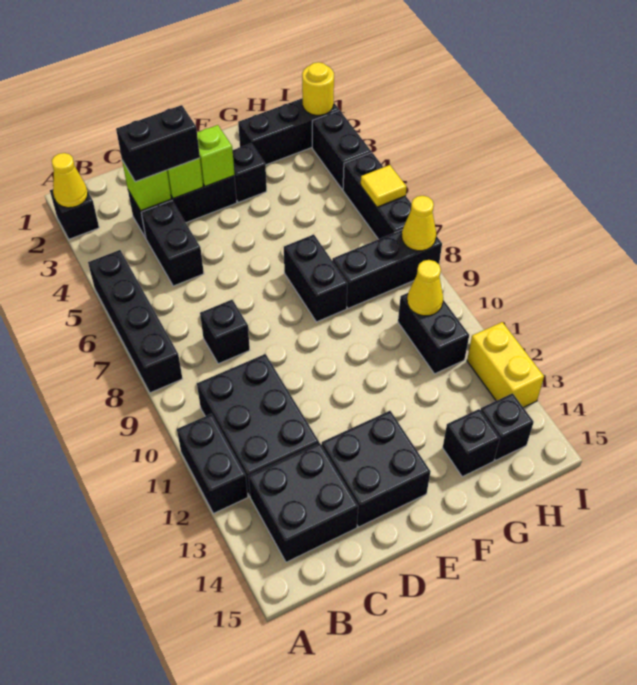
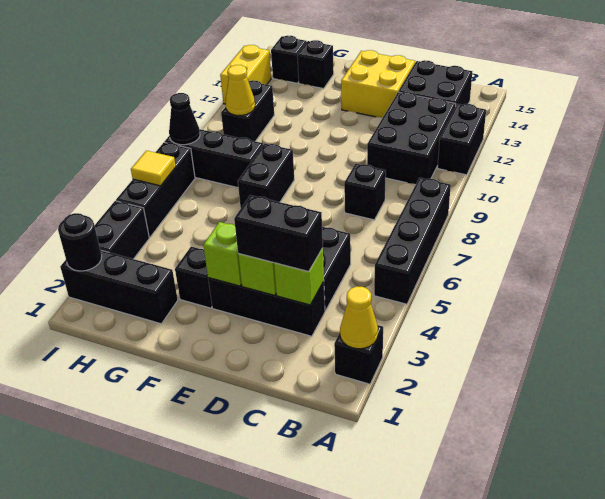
black brick D13:E14 level 1 -> yellow brick D13:E14 level 1
yellow round brick I2 level 2 -> black round brick I2 level 2
yellow cone I8 level 2 -> black cone I8 level 2

